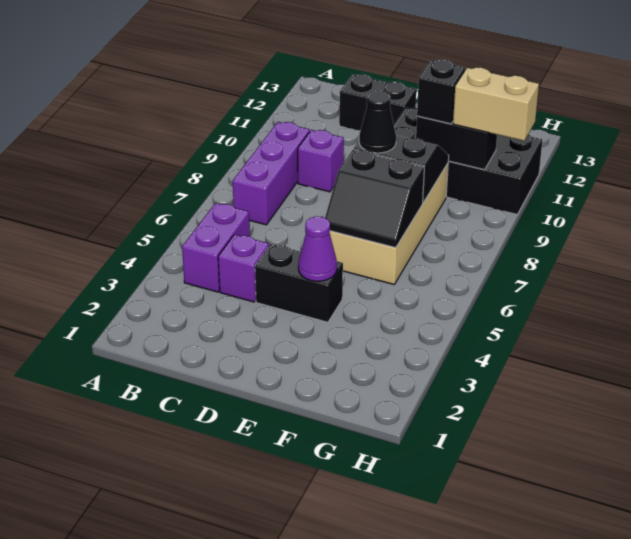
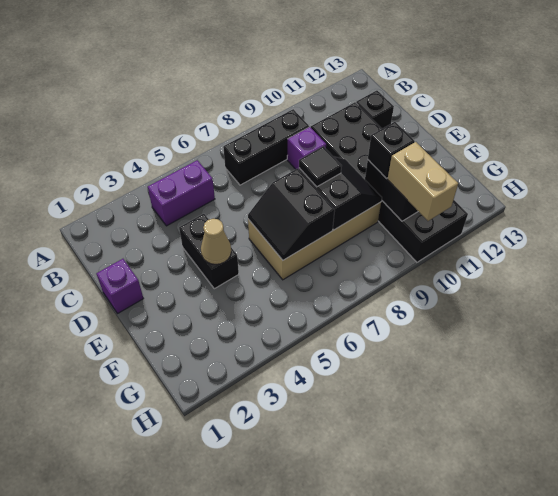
purple brick B7:B9 level 1 -> black brick B7:B9 level 1
purple brick C4 level 1 -> purple brick D1 level 1
black brick C12:D12 level 1 -> black brick C12 level 1
purple cone E4 level 2 -> tan cone E4 level 2
black cone E8 level 3 -> black tile E8 level 3
black brick E10:H11 level 1 -> black brick C10:H11 level 1

